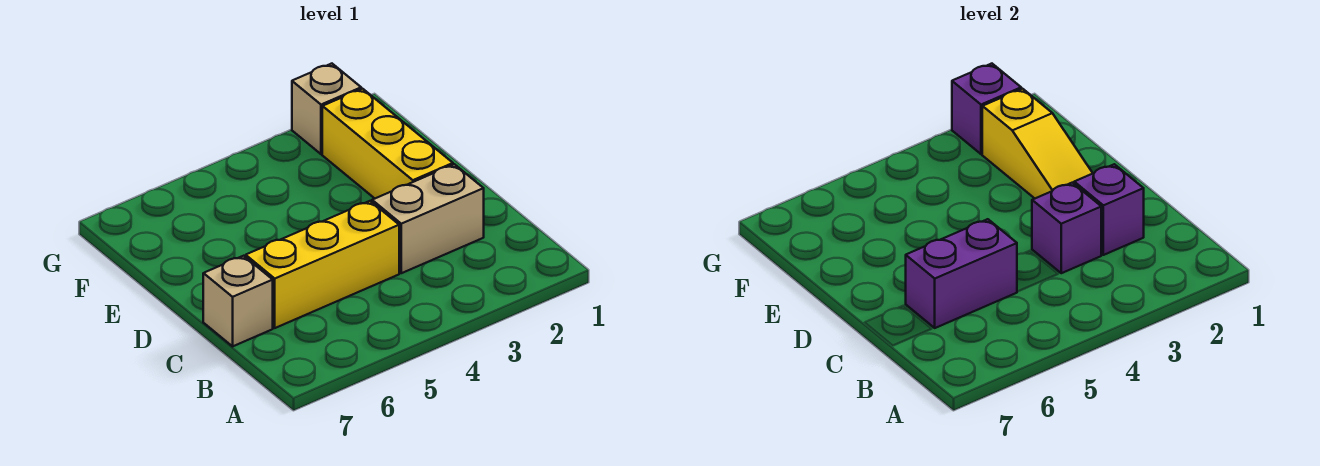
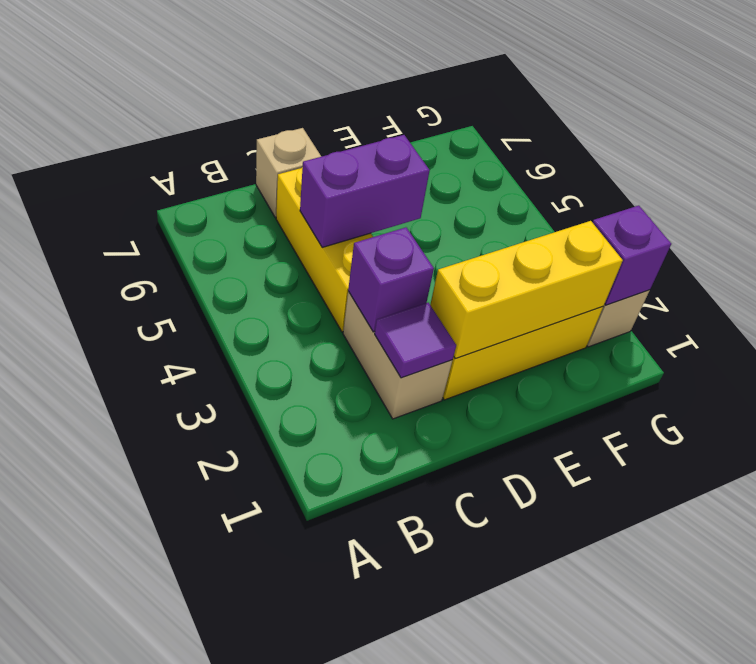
purple brick C2 level 2 -> purple tile C2 level 2
purple brick C5:C6 level 2 -> purple brick C5:D5 level 2
yellow slope D2:F2 level 2 top F -> yellow brick D2:F2 level 2

